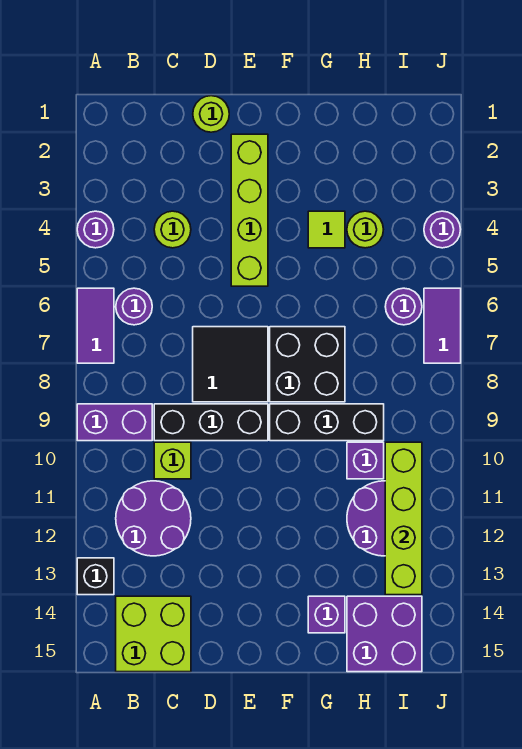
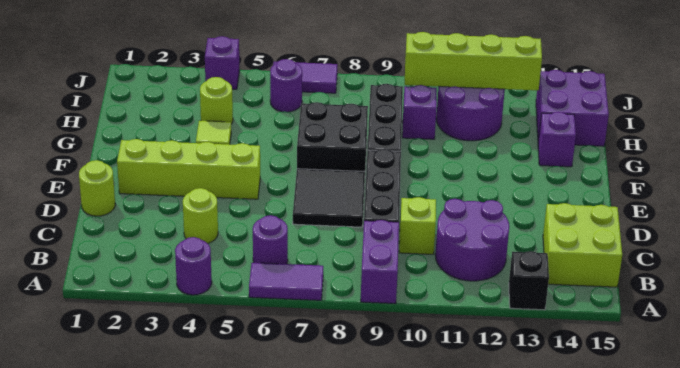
purple round brick J4 level 1 -> purple brick J4 level 1

